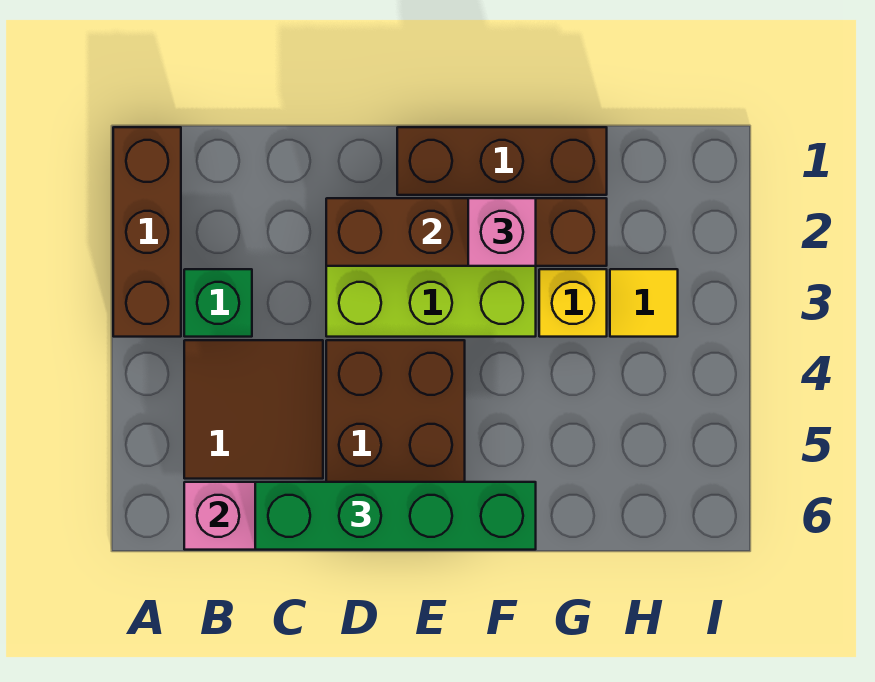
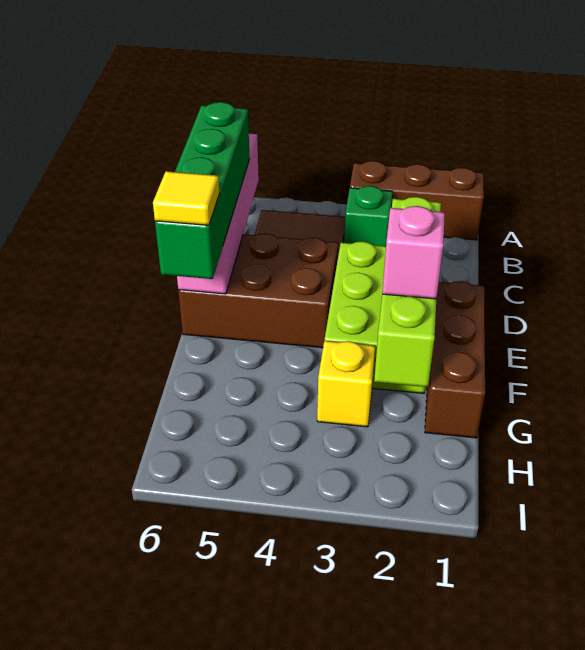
brown brick D2:G2 level 2 -> lime brick D2:G2 level 2
yellow tile H3 level 1 -> yellow tile F6 level 4

